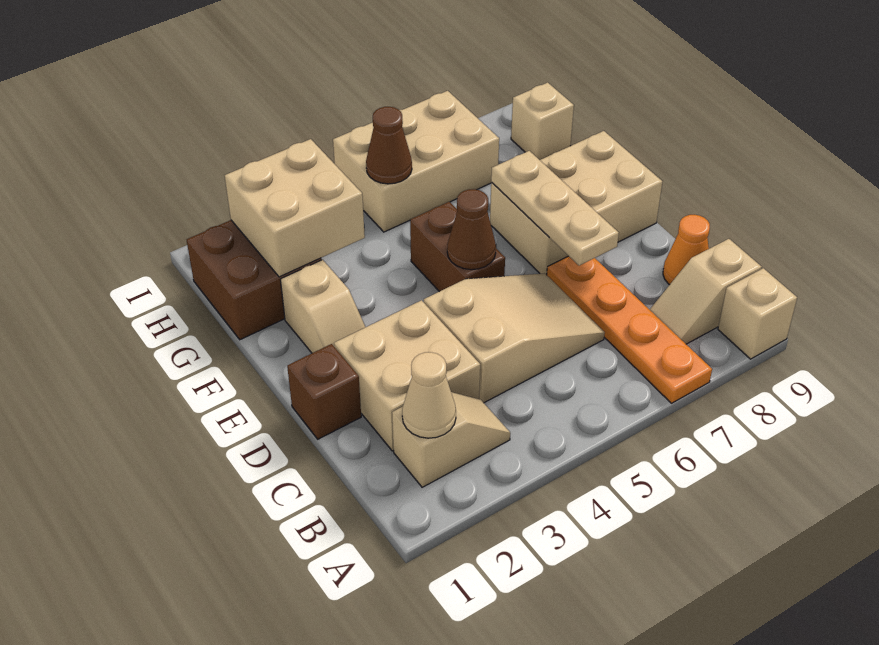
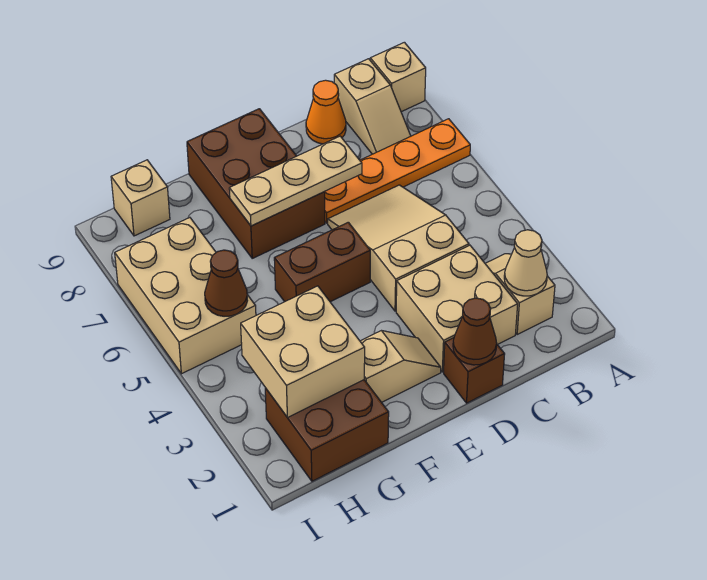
brown cone E5 level 2 -> brown cone D1 level 2
tan brick E7:F9 level 1 -> brown brick E7:F9 level 1

